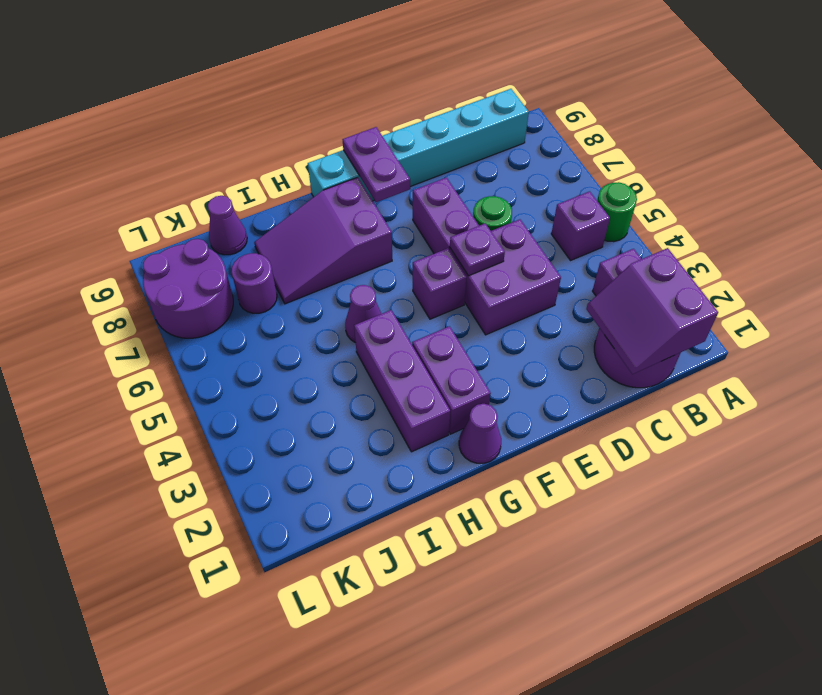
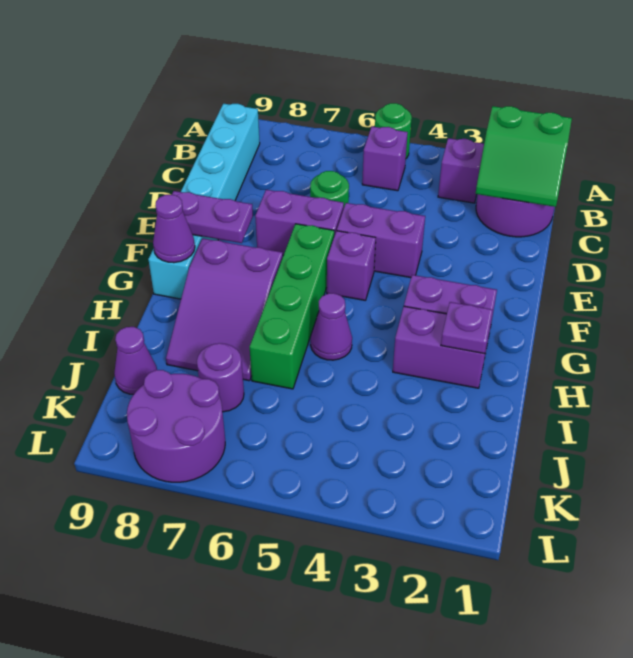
purple slope B1:C2 level 2 top B -> green slope B1:C2 level 2 top B
purple brick D4:E5 level 1 -> purple brick E4:E5 level 1
purple plate E5 level 2 -> purple plate H2 level 2
none -> green brick F6:I6 level 1
purple cone G1 level 1 -> purple cone G9 level 2
purple brick H2:H4 level 1 -> purple brick H2:H3 level 1

